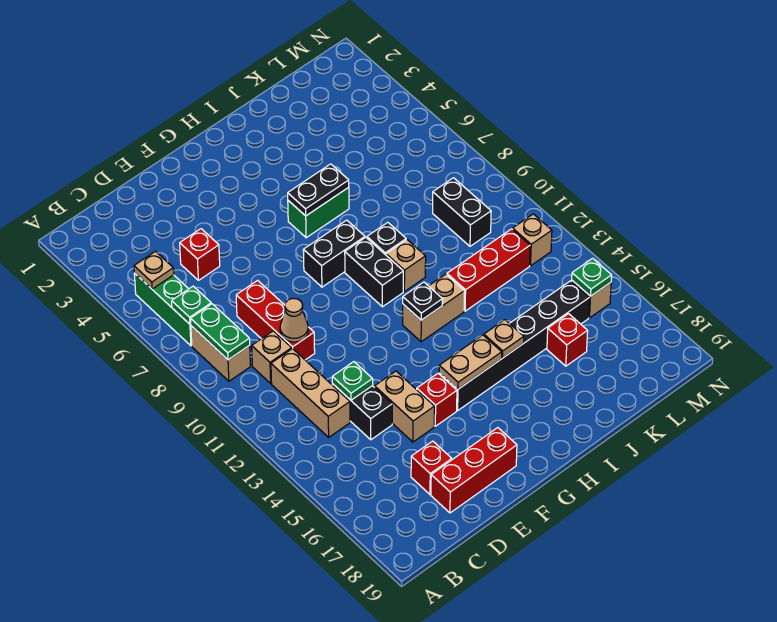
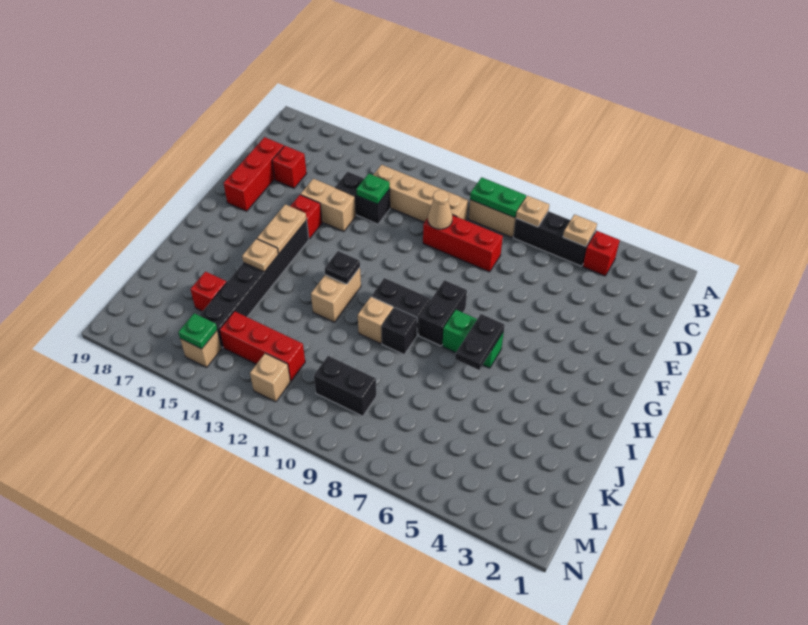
green brick B5:B7 level 1 -> black brick B5:B7 level 1
green plate B7 level 2 -> tan plate B7 level 2
red brick D5 level 1 -> red brick B4 level 1
green brick H6:I6 level 1 -> green brick H6:H7 level 1
red brick J12:L12 level 1 -> red brick L12:L14 level 1

